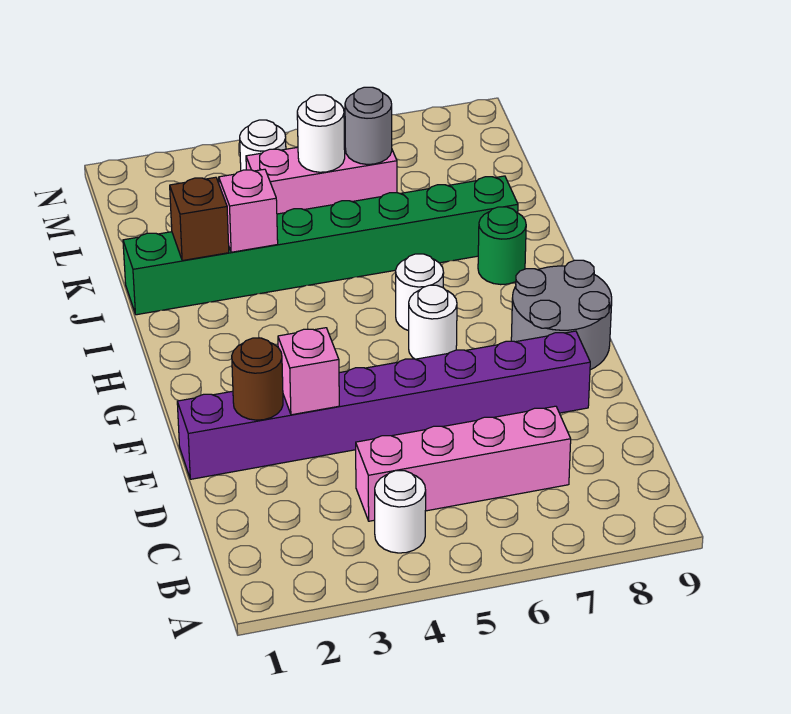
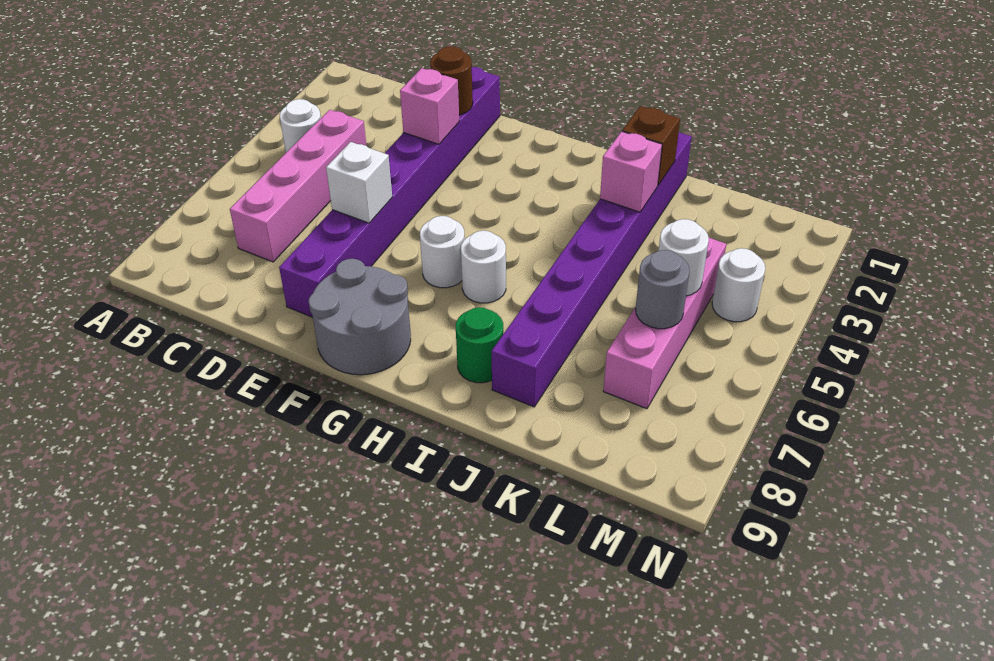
none -> white brick E6 level 2
green brick J1:J8 level 1 -> purple brick J1:J8 level 1
pink brick L4:L6 level 1 -> pink brick L4:L7 level 1

